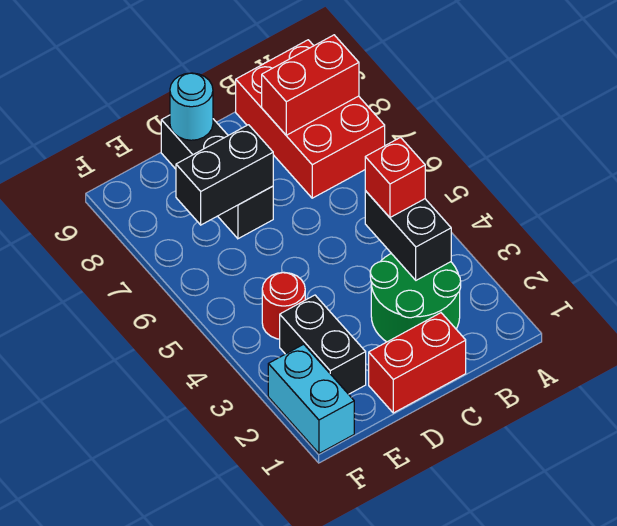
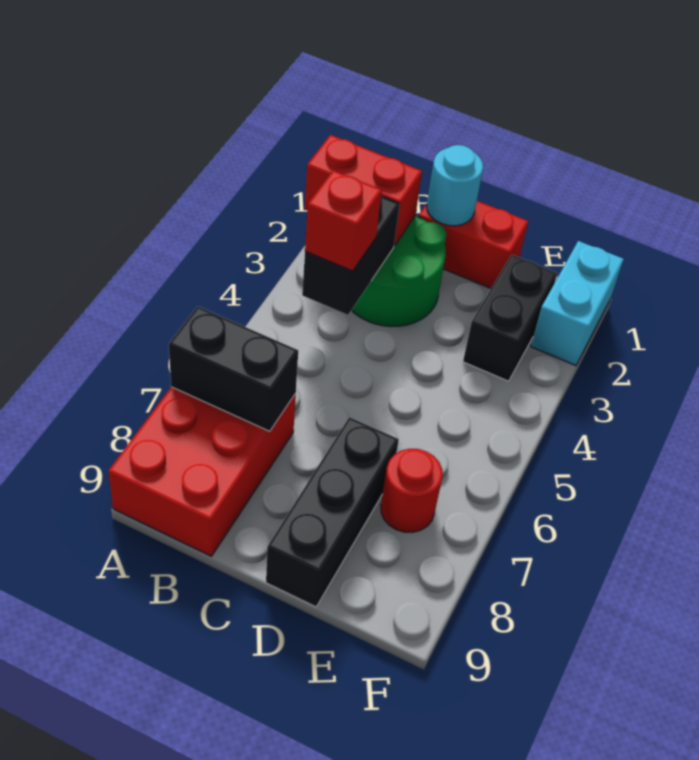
red brick A8:B8 level 2 -> red brick A2:B2 level 2
black brick D7:E7 level 2 -> black brick A7:B7 level 2
cyan round brick D9 level 2 -> cyan round brick C1 level 2
red round brick E4 level 1 -> red round brick E7 level 1

